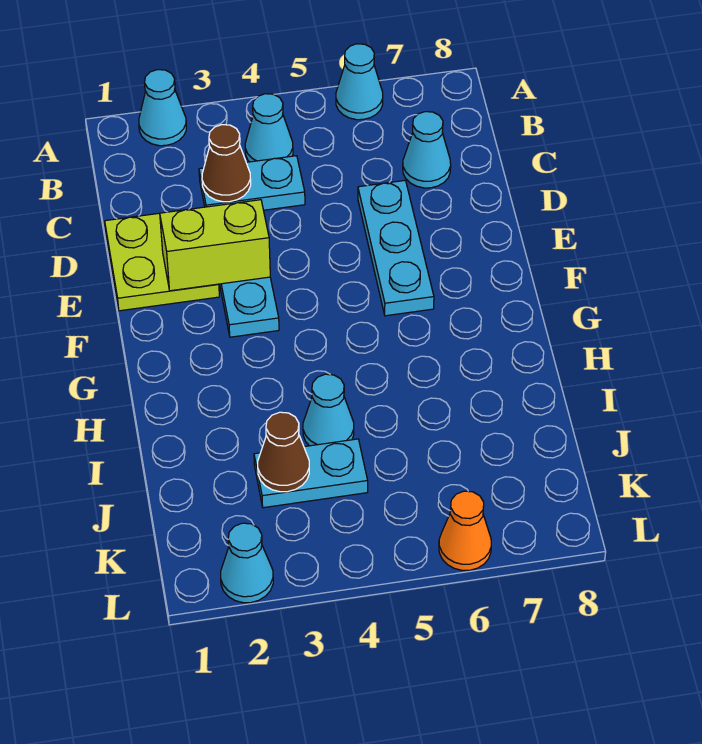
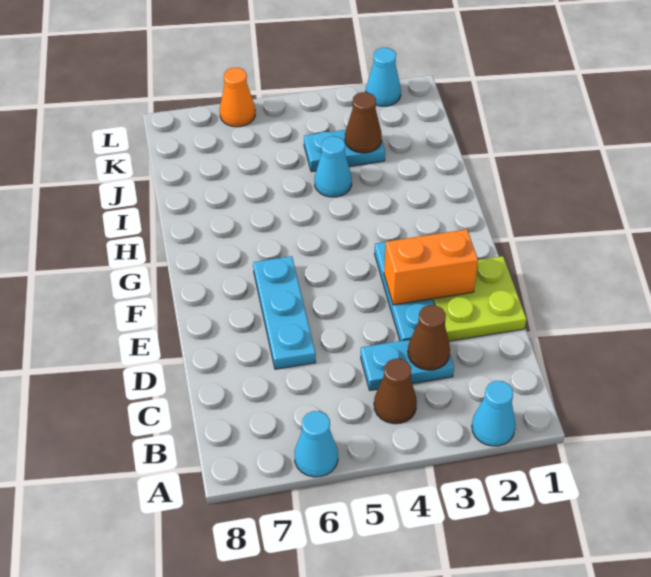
cyan cone B4 level 1 -> brown cone B4 level 1
cyan cone C7 level 1 -> none
lime brick E2:E3 level 2 -> orange brick E2:E3 level 2

